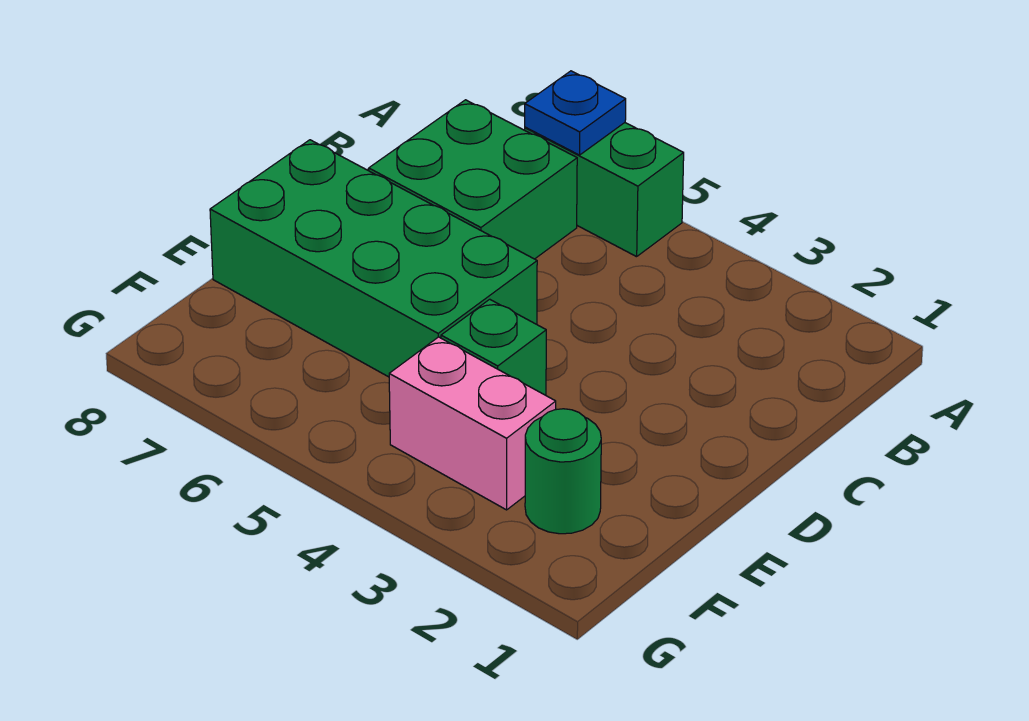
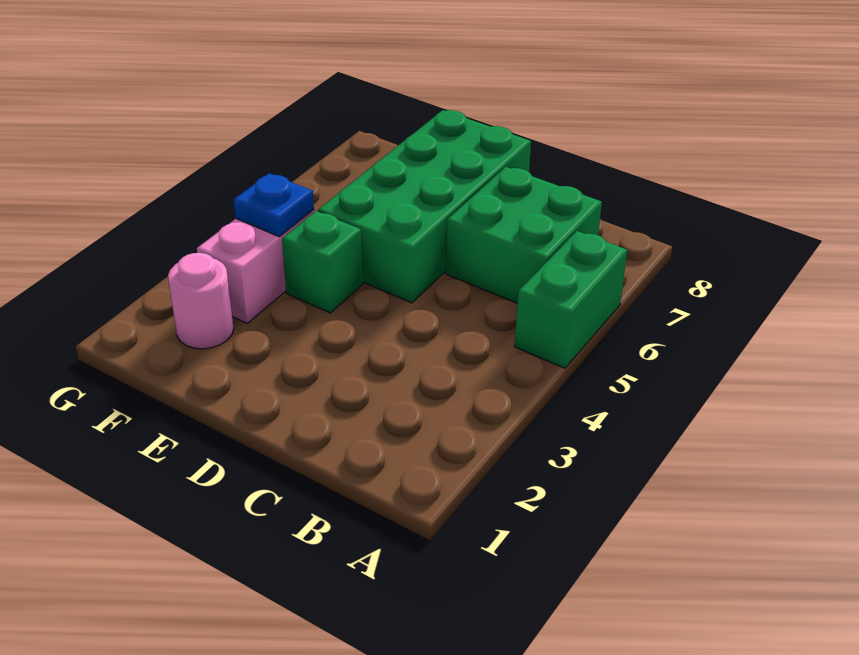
blue plate A6 level 2 -> blue plate F4 level 2
green round brick F2 level 1 -> pink round brick F2 level 1

